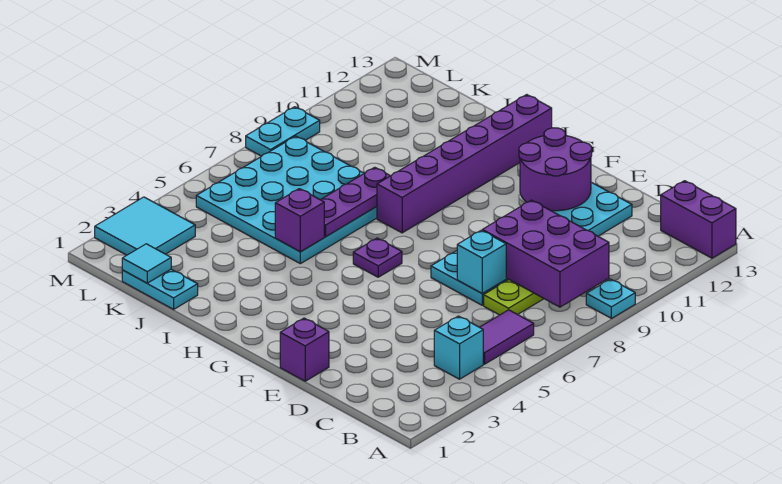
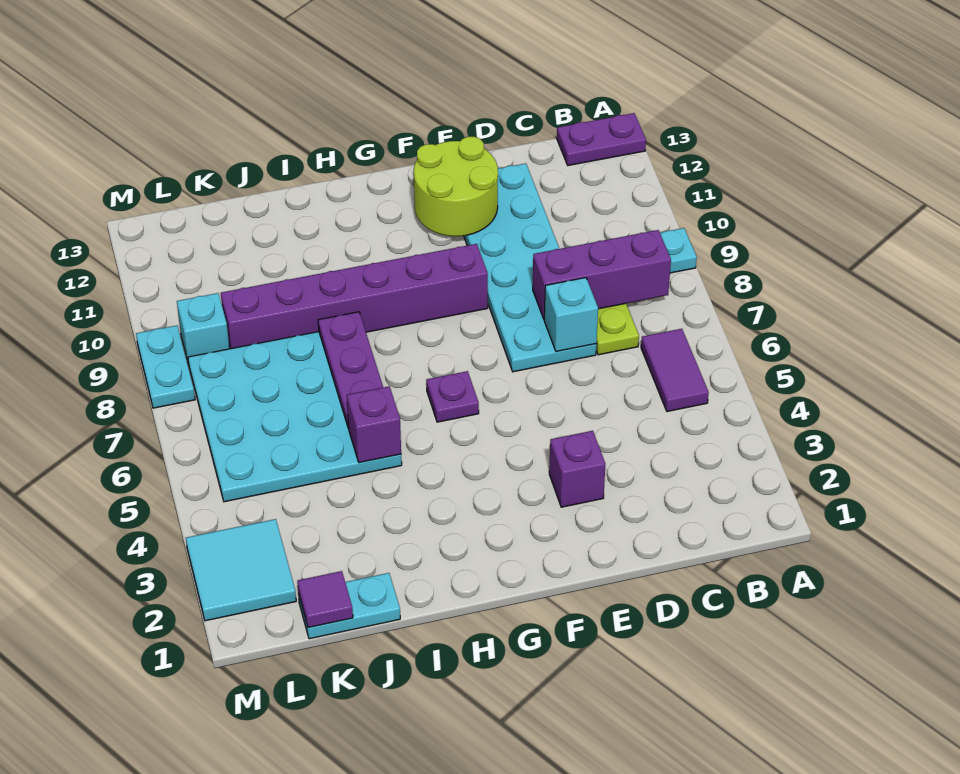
purple brick A13:B13 level 1 -> purple plate A13:B13 level 1
cyan brick B4 level 1 -> cyan brick L9 level 1
purple brick B8:D9 level 2 -> purple brick B8:D8 level 2
purple brick E1 level 1 -> purple brick E3 level 1
purple round brick E11:F12 level 2 -> lime round brick E11:F12 level 2
purple brick H8:H13 level 1 -> purple brick F9:K9 level 1
cyan tile K1 level 2 -> purple tile K1 level 2

